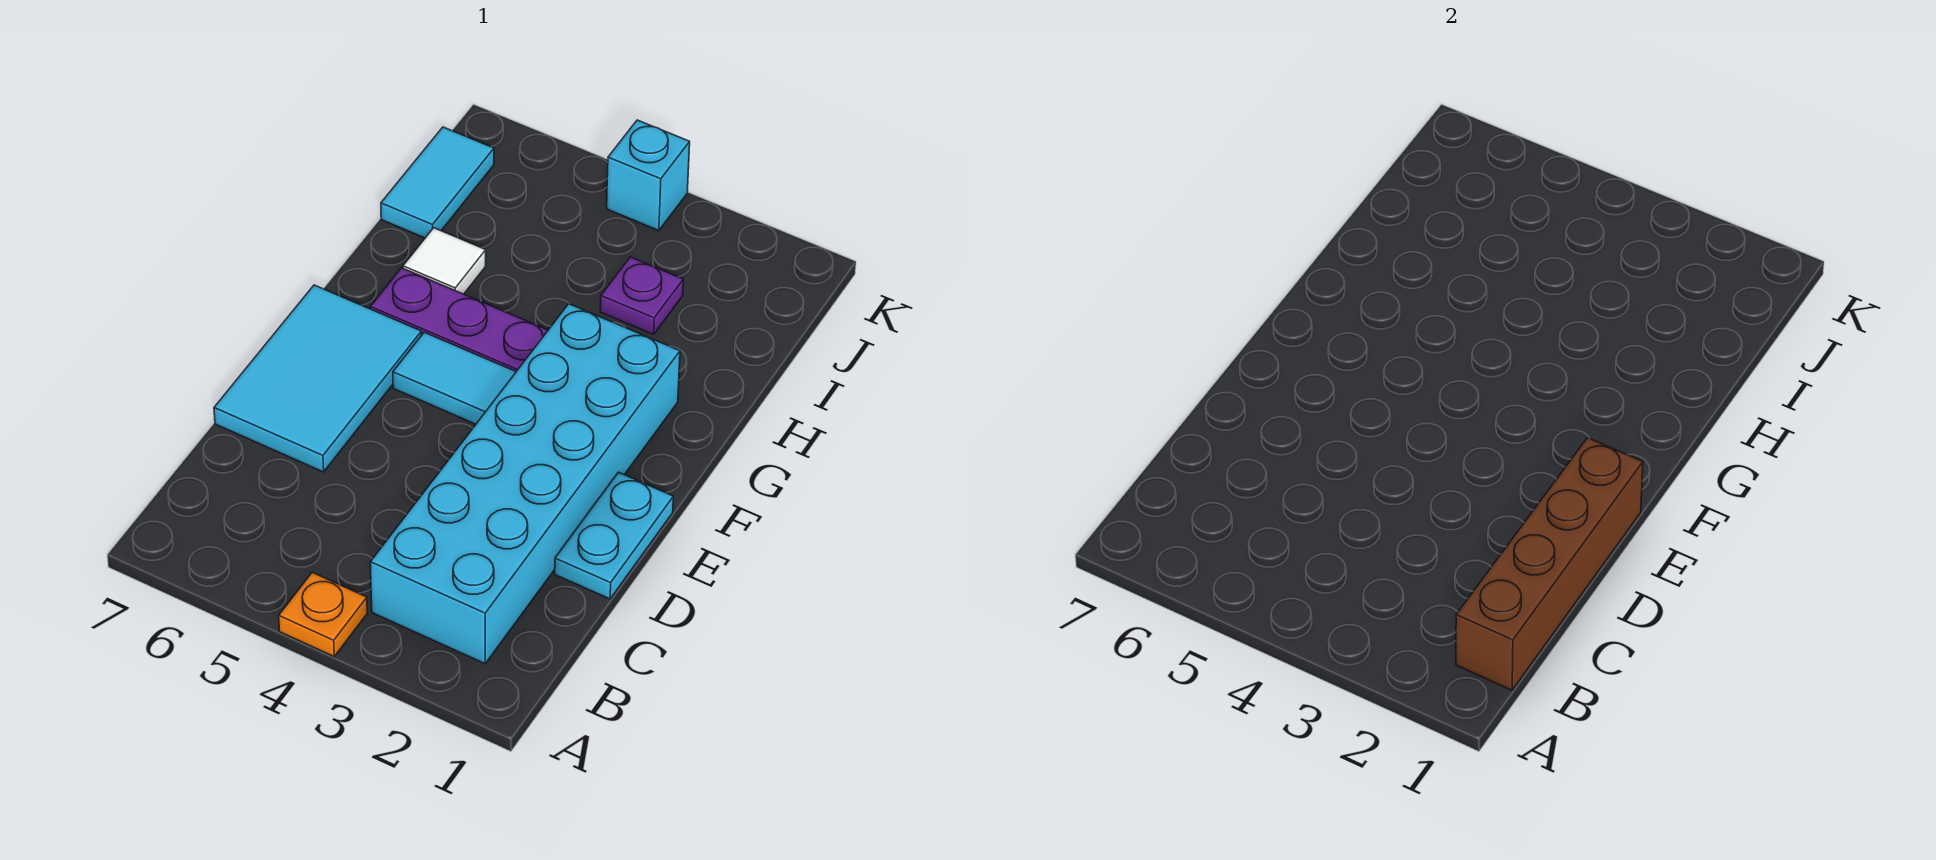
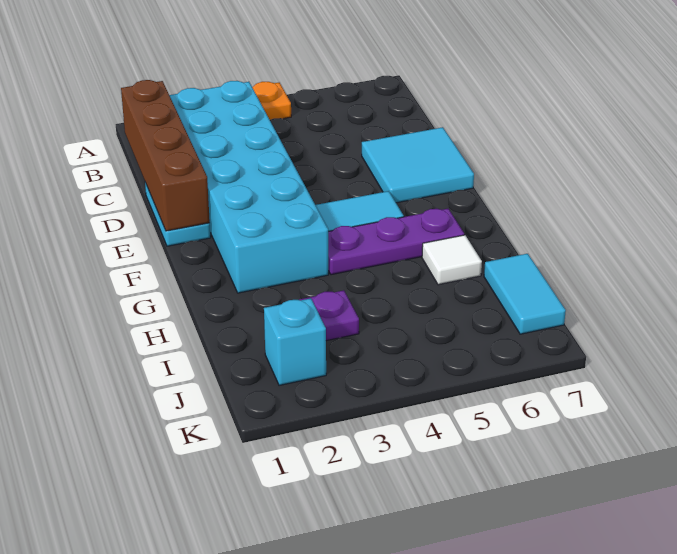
cyan tile D6:F7 level 1 -> cyan tile D6:E7 level 1
cyan brick K4 level 1 -> cyan brick J2 level 1

